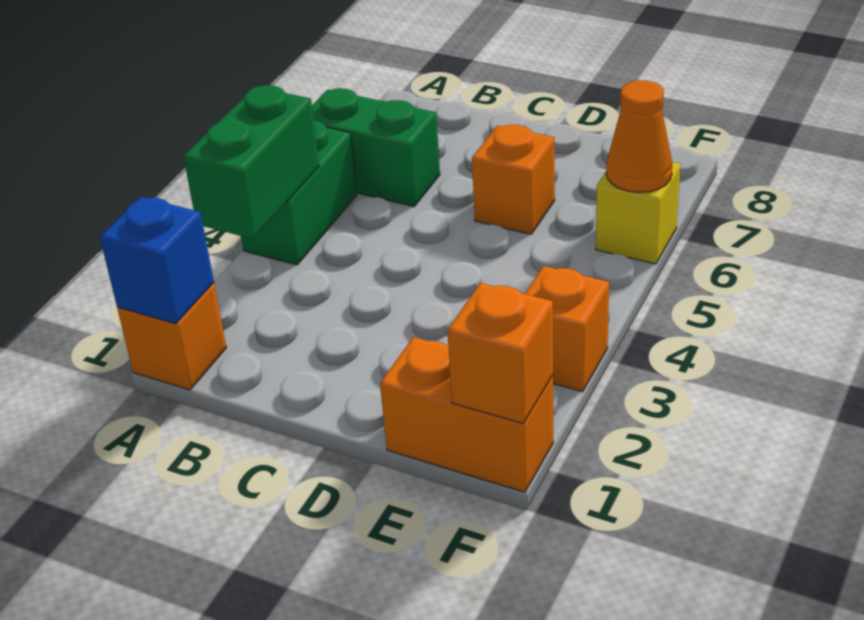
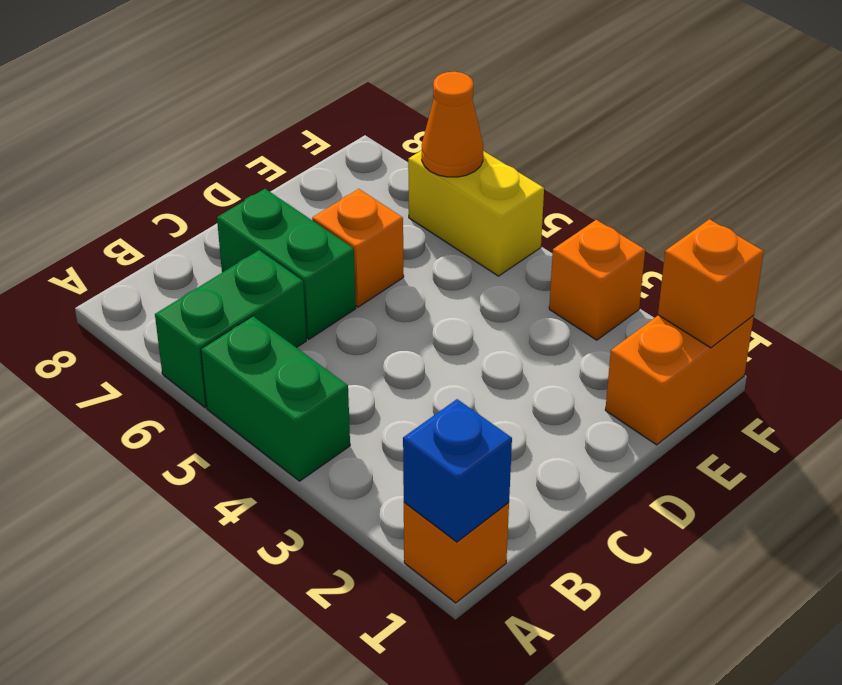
green brick A3:A4 level 2 -> green brick C6:C7 level 1
yellow brick F6 level 1 -> yellow brick F5:F6 level 1

